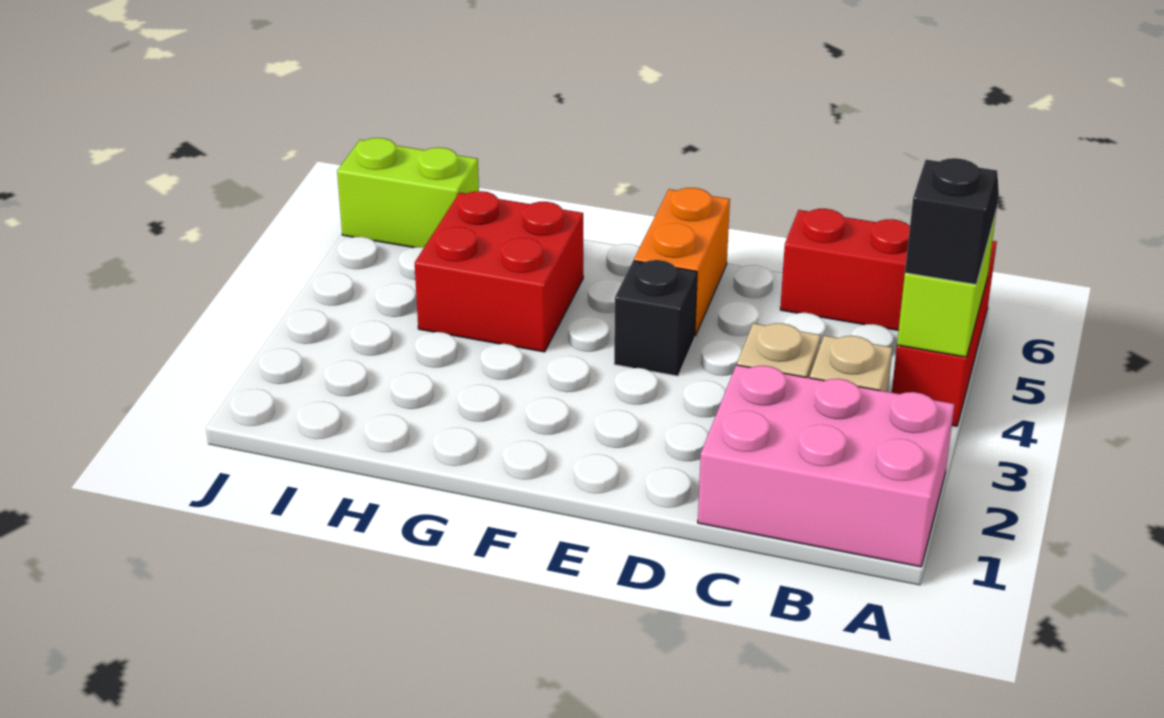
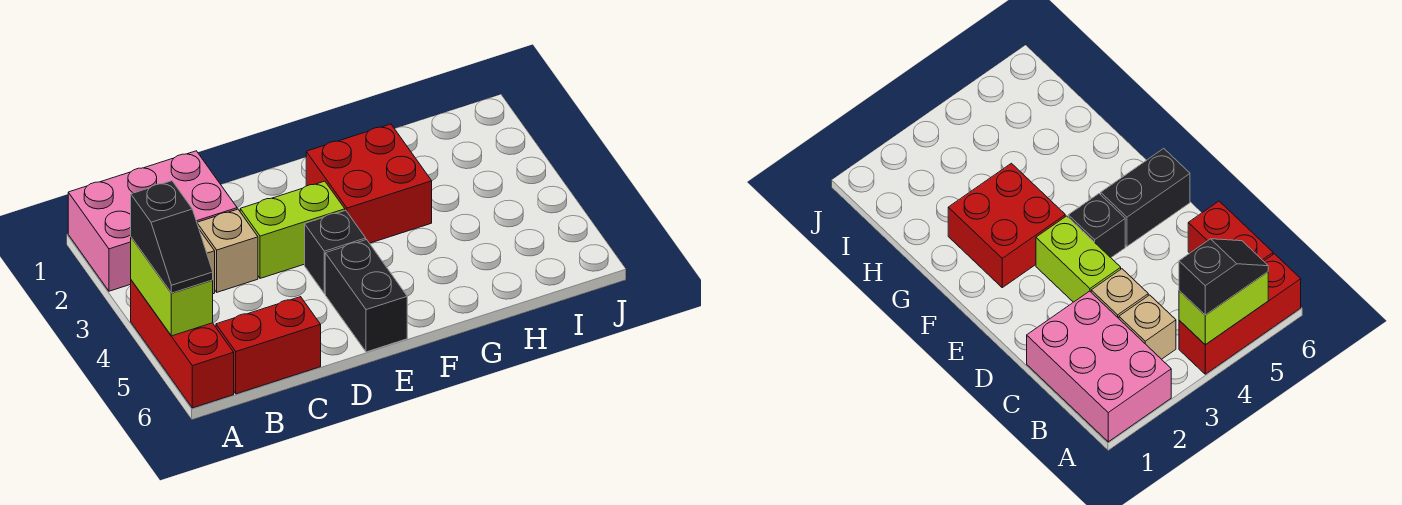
orange brick E5:E6 level 1 -> black brick E5:E6 level 1
red brick G4:H5 level 1 -> red brick F2:G3 level 1
lime brick I6:J6 level 1 -> lime brick D3:E3 level 1

